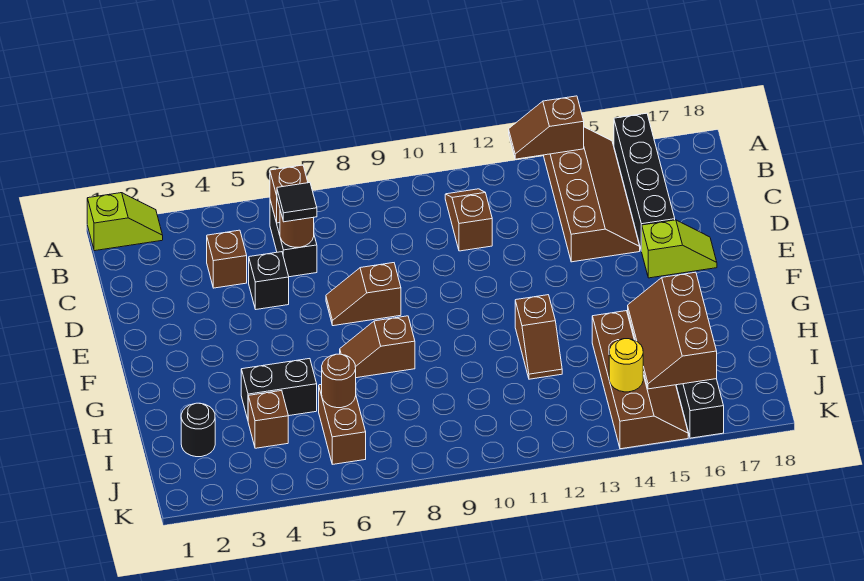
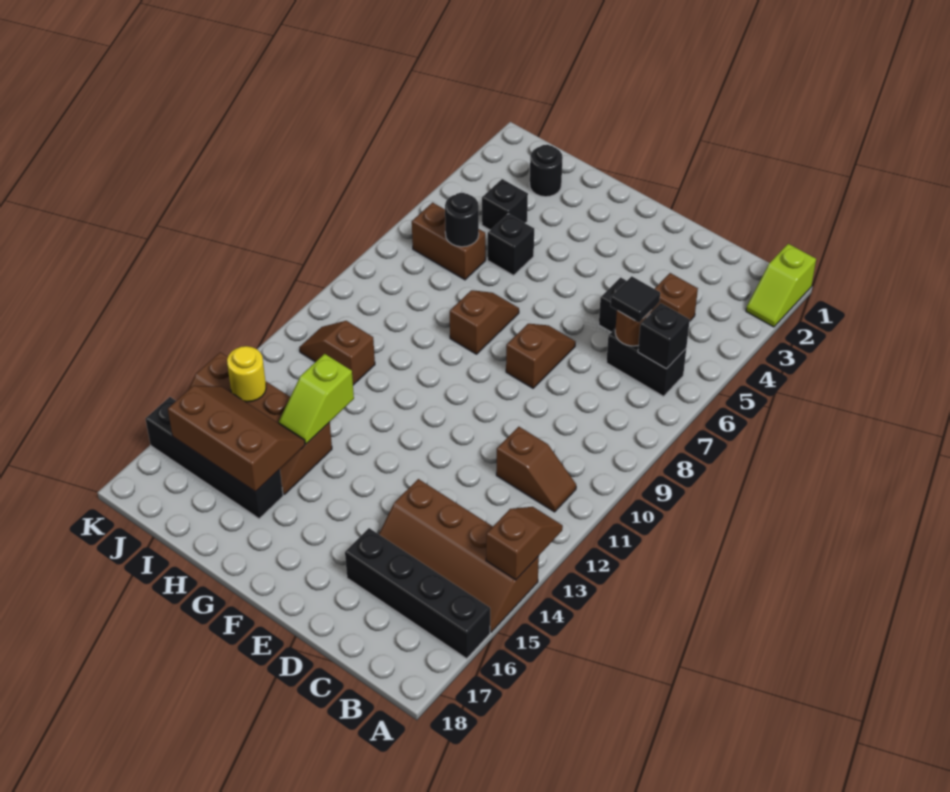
brown brick B6 level 2 -> black brick B6 level 2
lime slope E16:E17 level 1 top 16 -> lime slope H13:H14 level 2 top 13
brown slope G12:H12 level 1 top G -> brown slope I11:J11 level 1 top I
black brick H4:H5 level 1 -> black brick H5 level 1
brown brick I4 level 1 -> black brick I4 level 1
brown round brick I6 level 2 -> black round brick I6 level 2

